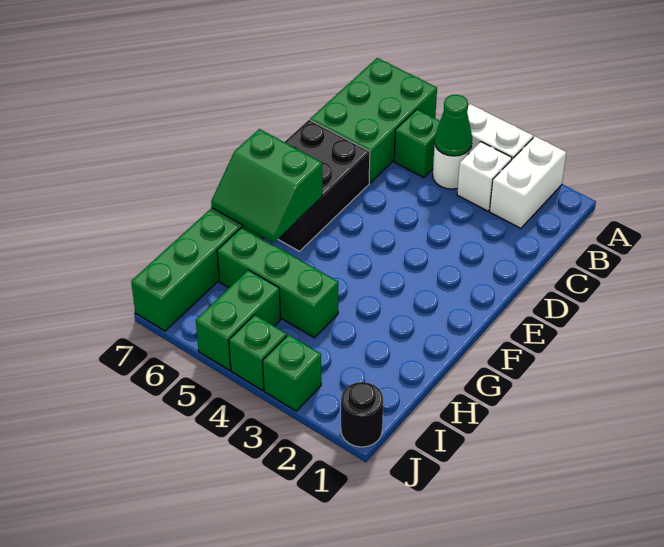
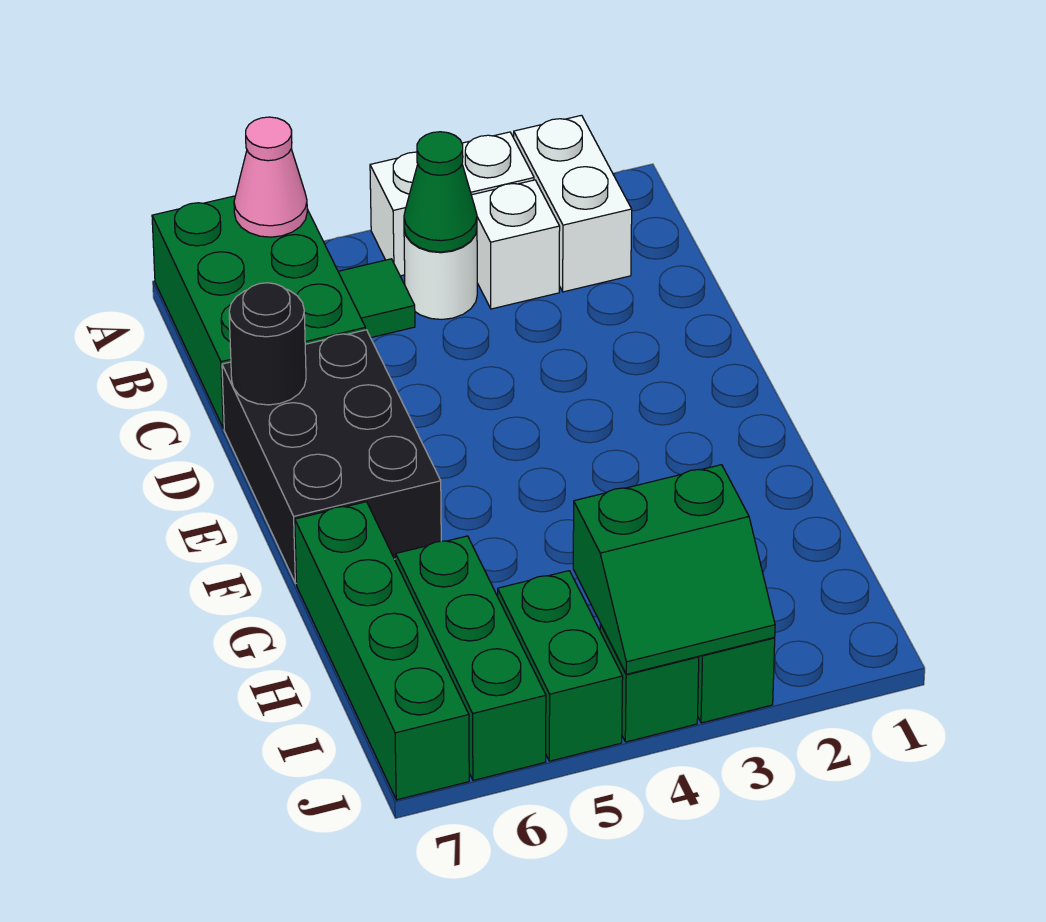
none -> pink cone A6 level 2
green brick B5 level 1 -> green tile B5 level 1
green slope F6:G7 level 2 top F -> green slope I3:J4 level 2 top I
green brick H4:H6 level 1 -> green brick H6:J6 level 1
black round brick J1 level 1 -> black round brick D7 level 2

